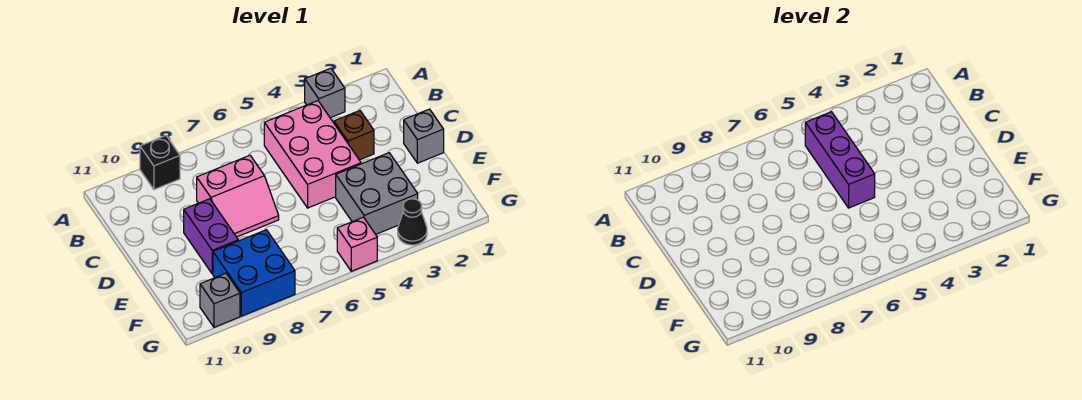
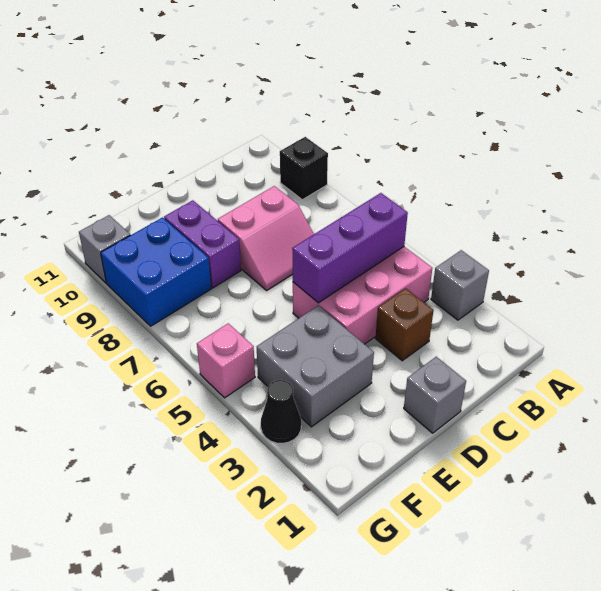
pink slope C7:D8 level 1 top C -> pink slope C7:D8 level 1 top 8
purple brick D9:E9 level 1 -> purple brick E8:E9 level 1

